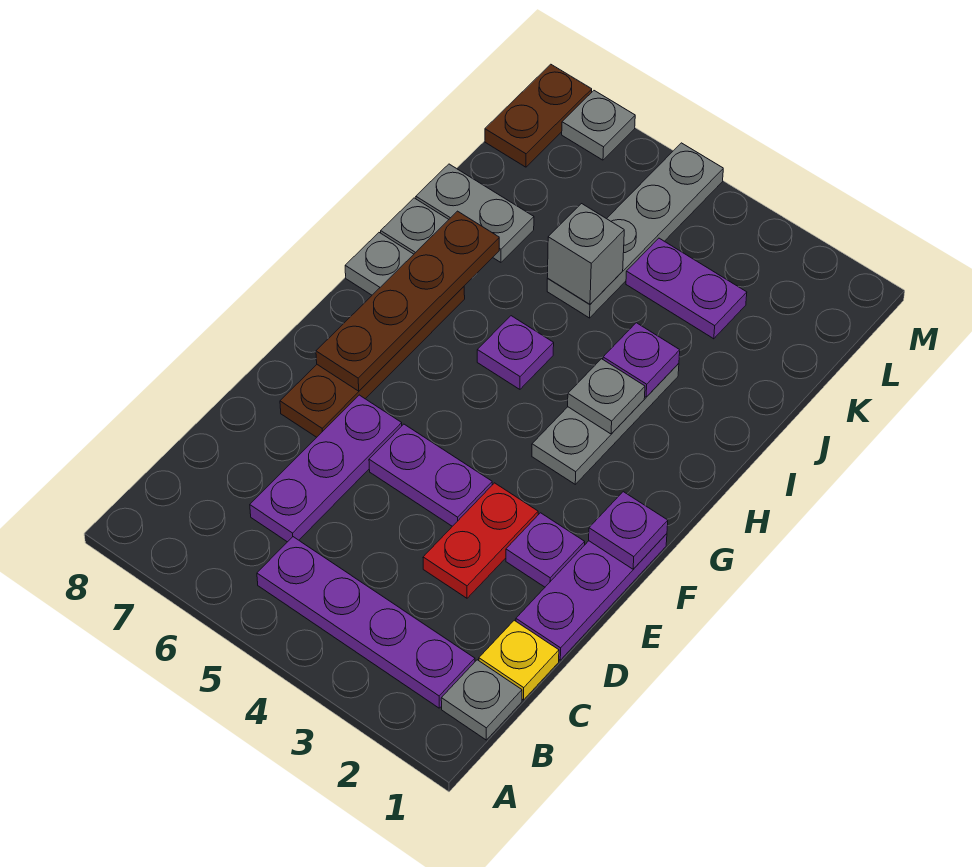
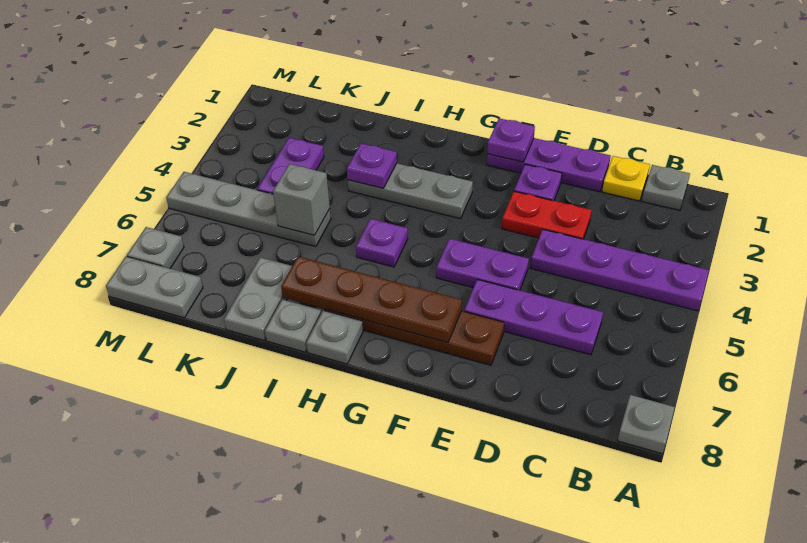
purple plate B2:B5 level 1 -> purple plate A4:D4 level 1
purple plate E4:E5 level 1 -> purple plate E5:F5 level 1
grey plate H3 level 2 -> grey plate A8 level 1
brown plate L8:M8 level 1 -> grey plate L8:M8 level 1

